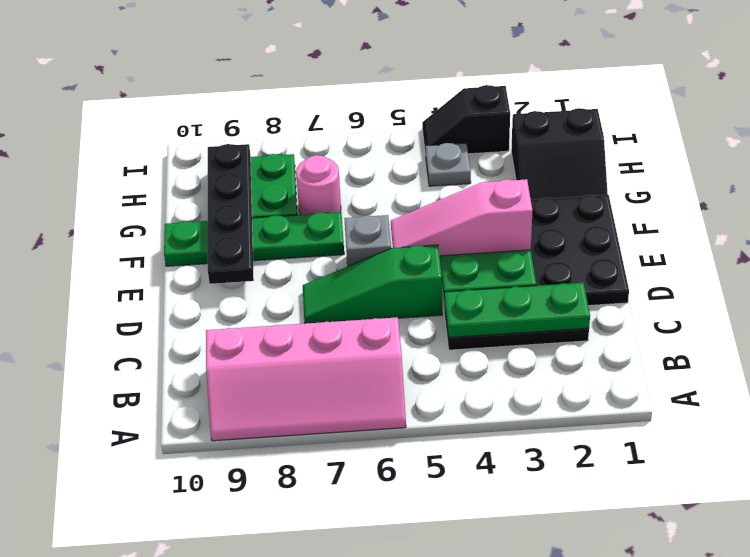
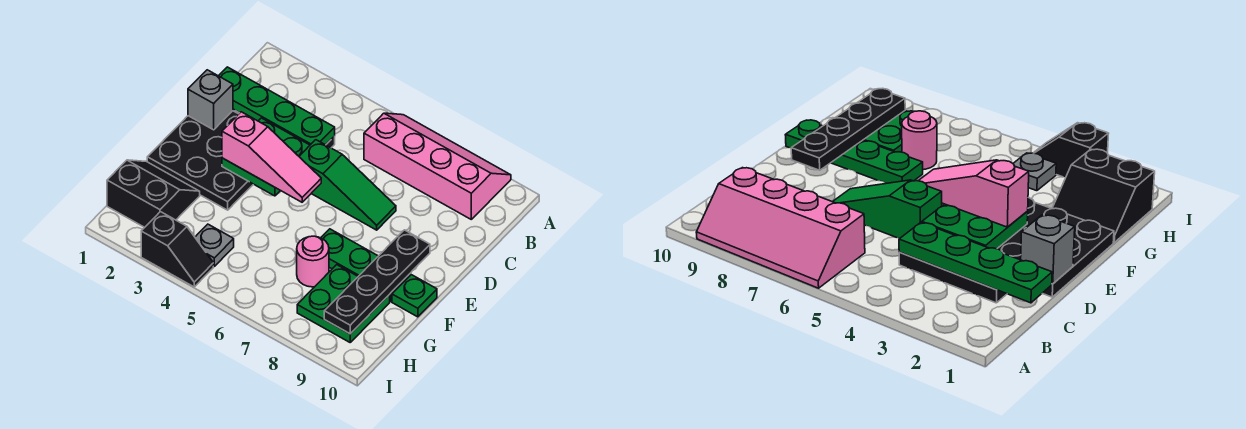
green plate C2:C4 level 2 -> green plate C1:C4 level 2
grey brick E6 level 1 -> grey brick D1 level 2

